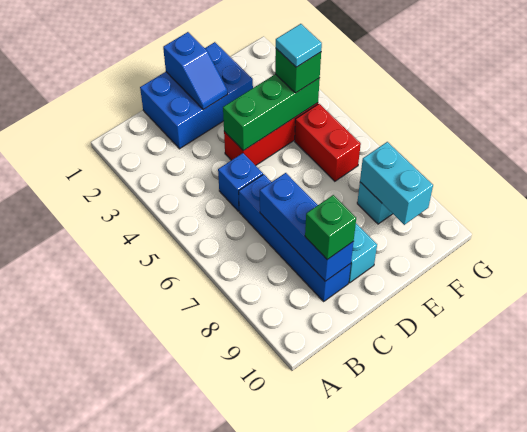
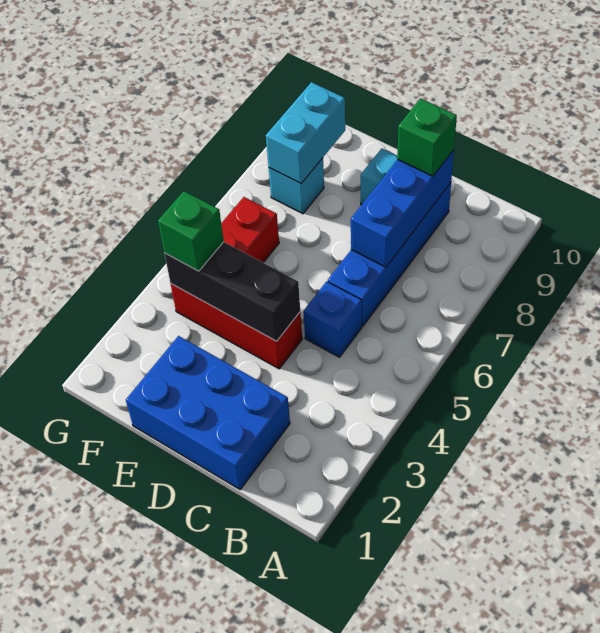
blue slope D1:D2 level 2 top 1 -> none
green brick D4:F4 level 2 -> black brick D4:F4 level 2
cyan tile F4 level 4 -> none

